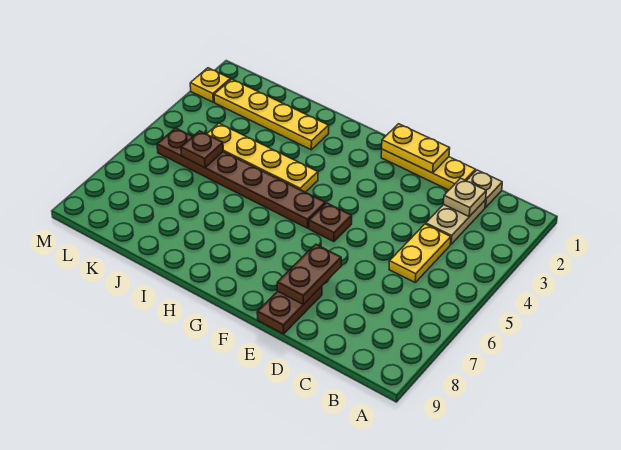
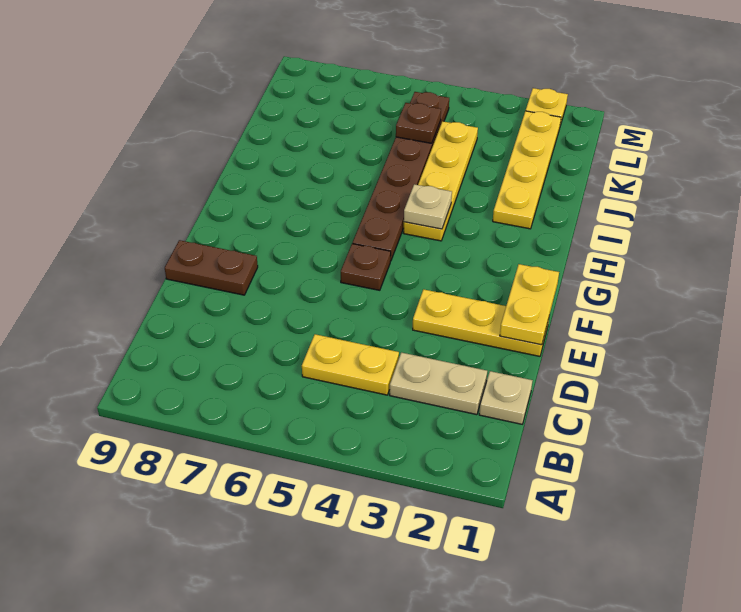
tan plate C2 level 2 -> tan plate H4 level 2
yellow plate D1:F1 level 1 -> yellow plate E1:E3 level 1
brown plate E7:E8 level 2 -> none

